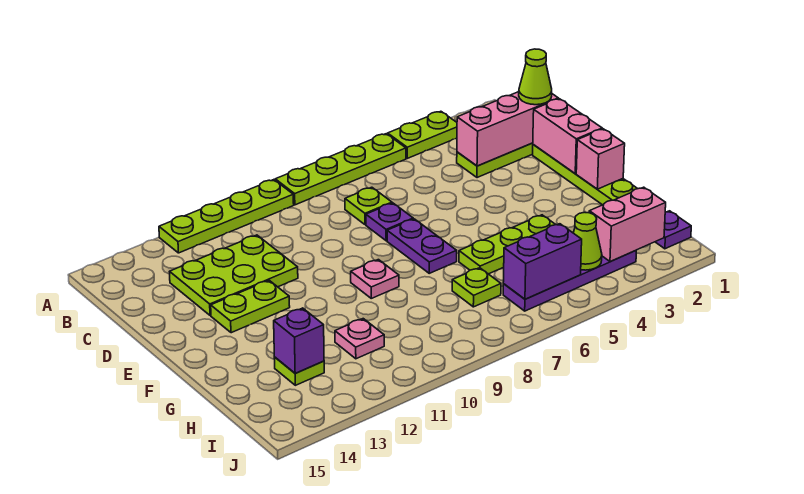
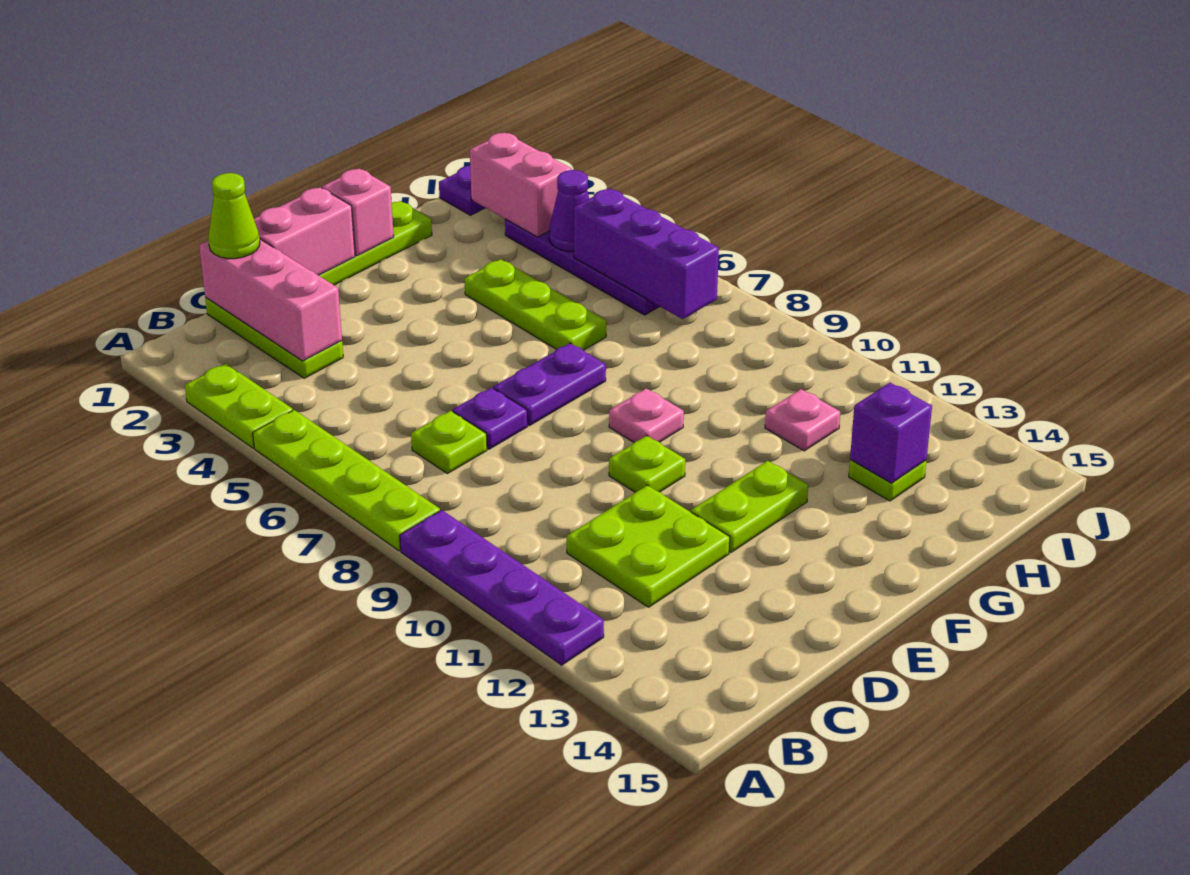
lime plate A9:A12 level 1 -> purple plate A9:A12 level 1
lime plate C11:D13 level 1 -> lime plate C11:D12 level 1
lime plate E12:E13 level 1 -> lime plate E12:F12 level 1
lime plate H7 level 1 -> lime plate E10 level 1
lime cone I4 level 2 -> purple cone I4 level 2
purple brick I5:I6 level 2 -> purple brick I5:I7 level 2

